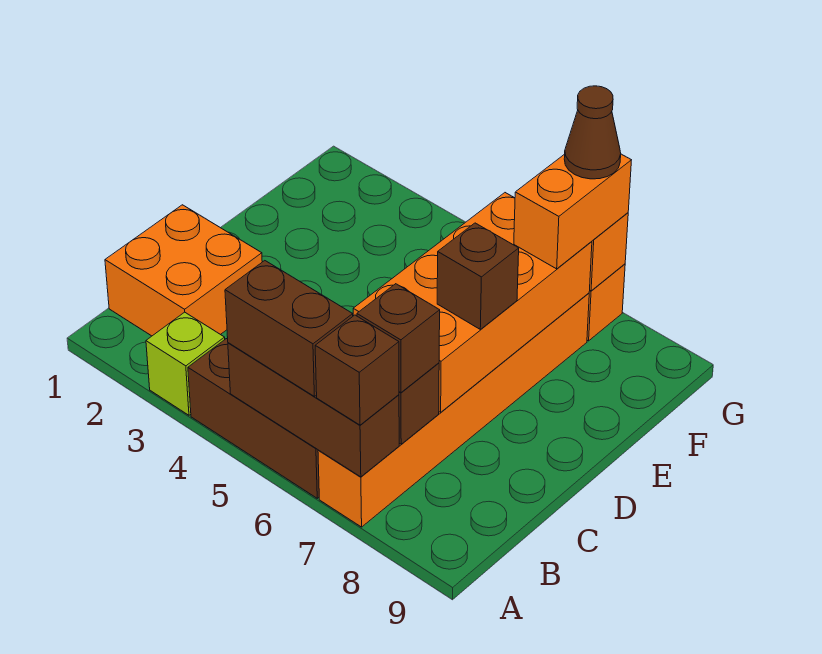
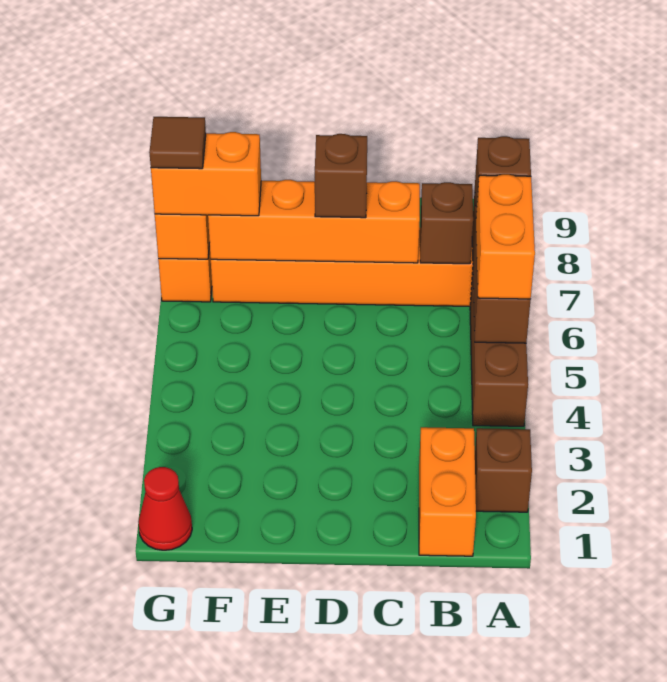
lime brick A3 level 1 -> none
brown brick A5:A6 level 3 -> orange brick A5:A6 level 3
orange brick B1:C2 level 1 -> orange brick B1:B2 level 1
brown brick B7 level 3 -> brown brick A2 level 1
orange brick C6:F7 level 2 -> orange brick C7:F7 level 2
none -> red cone G1 level 1
brown cone G7 level 4 -> brown tile G7 level 4

